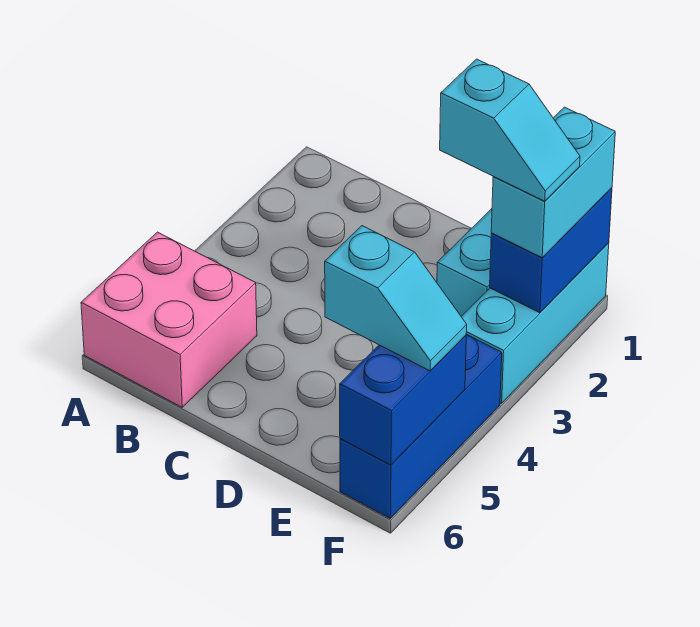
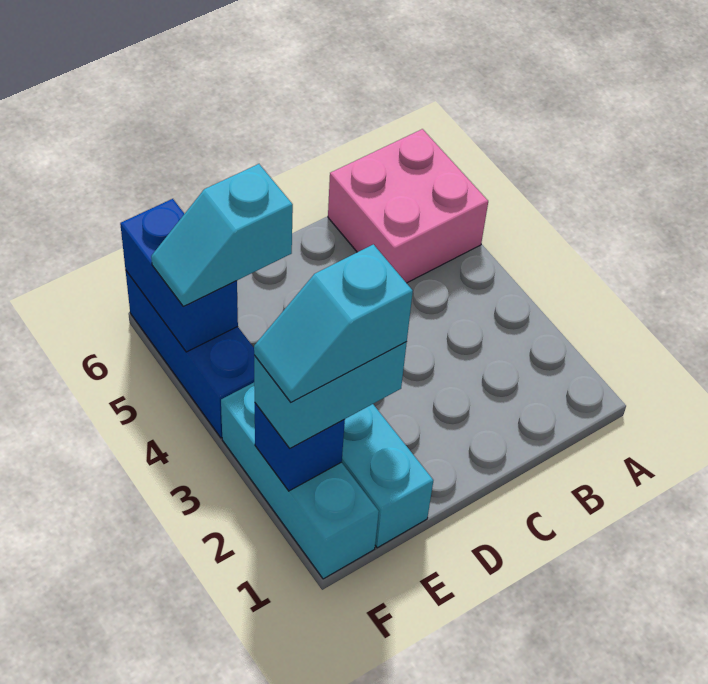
blue brick F1:F2 level 2 -> blue brick F2 level 2
cyan brick F1:F2 level 3 -> cyan brick E2:F2 level 3

